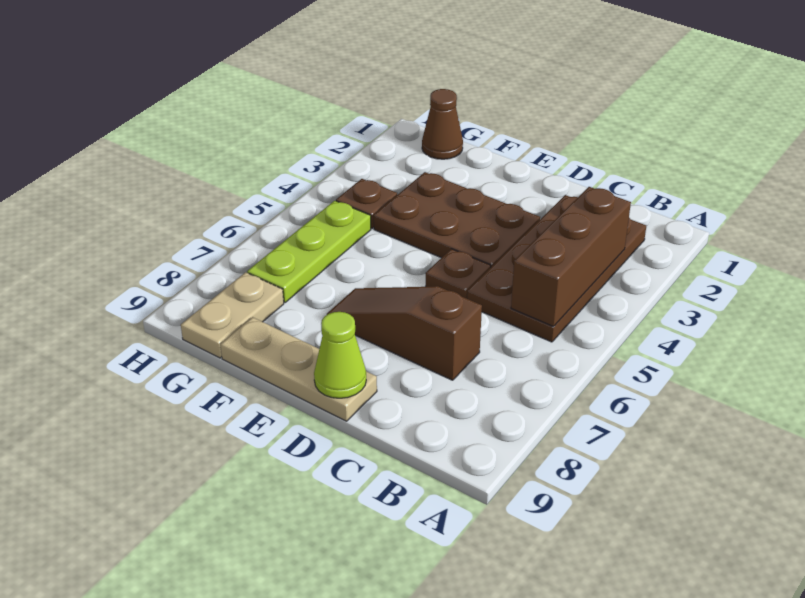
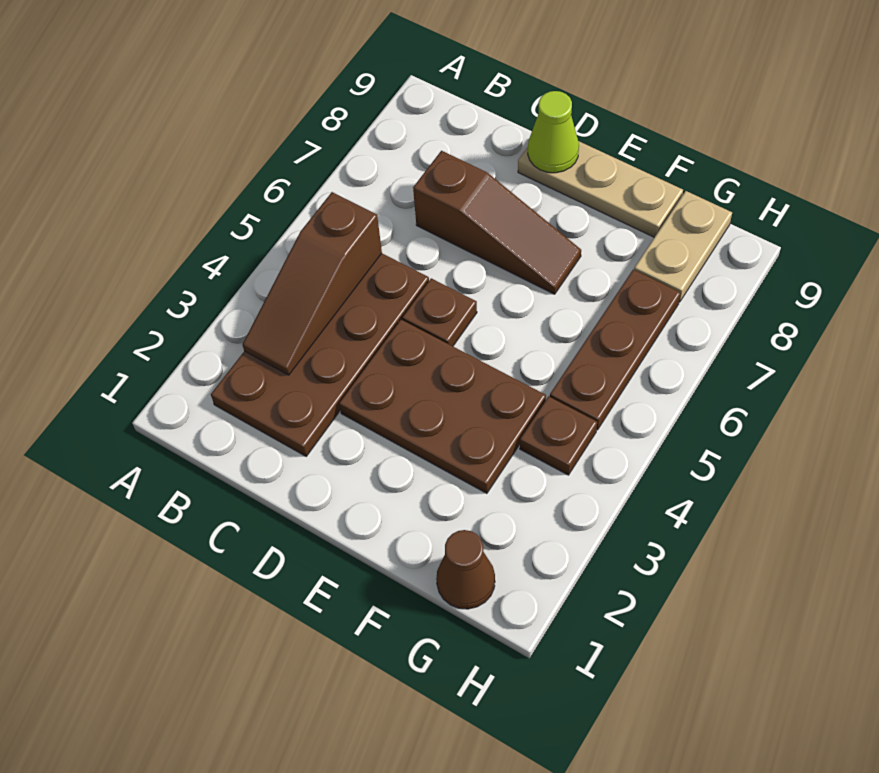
brown brick B3:B5 level 2 -> brown slope B3:B5 level 2 top 5
lime plate G5:G7 level 1 -> brown plate G5:G7 level 1

